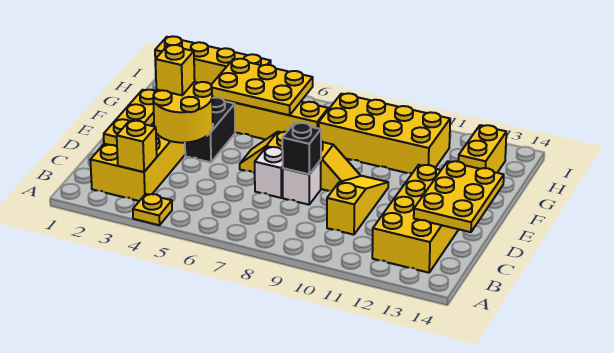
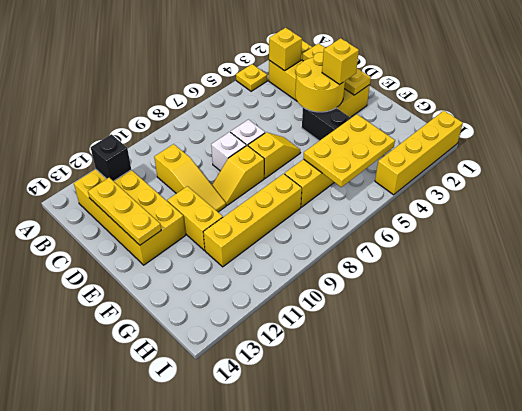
yellow plate C13:E14 level 2 -> yellow plate C13:E13 level 2
black brick D8 level 2 -> black brick B12 level 2
yellow brick G8:H11 level 1 -> yellow brick G8:G11 level 1
yellow brick G13:H13 level 1 -> yellow brick E11:F11 level 1

